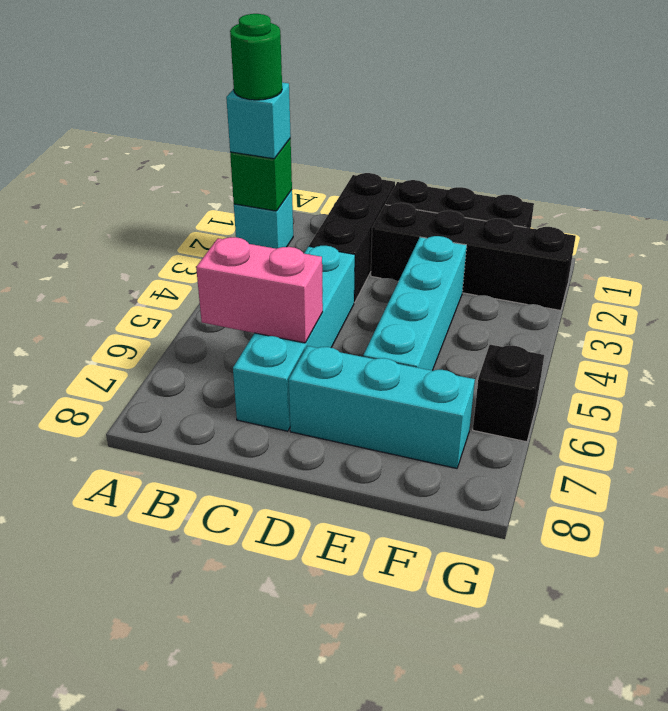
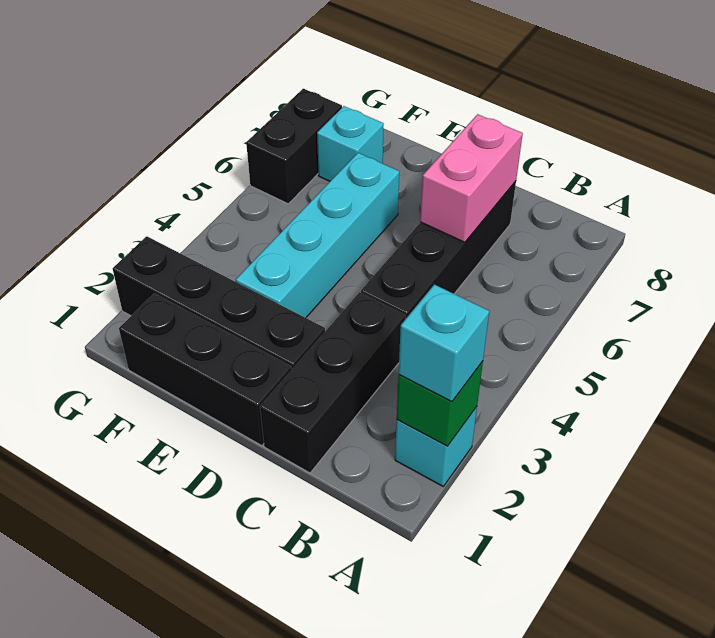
green round brick A2 level 4 -> none
pink brick B6:C6 level 2 -> pink brick C6:C7 level 2
cyan brick C4:C7 level 1 -> black brick C4:C7 level 1
cyan brick D7:F7 level 1 -> cyan brick F7 level 1
black brick G6 level 1 -> black brick G6:G7 level 1

